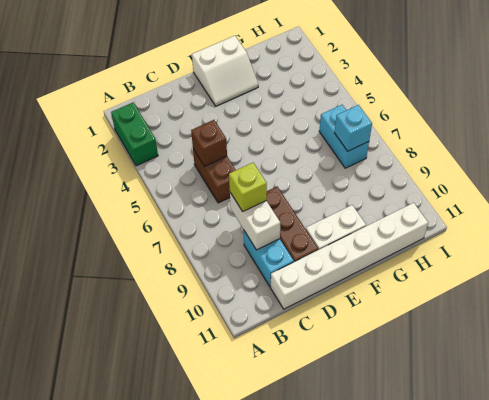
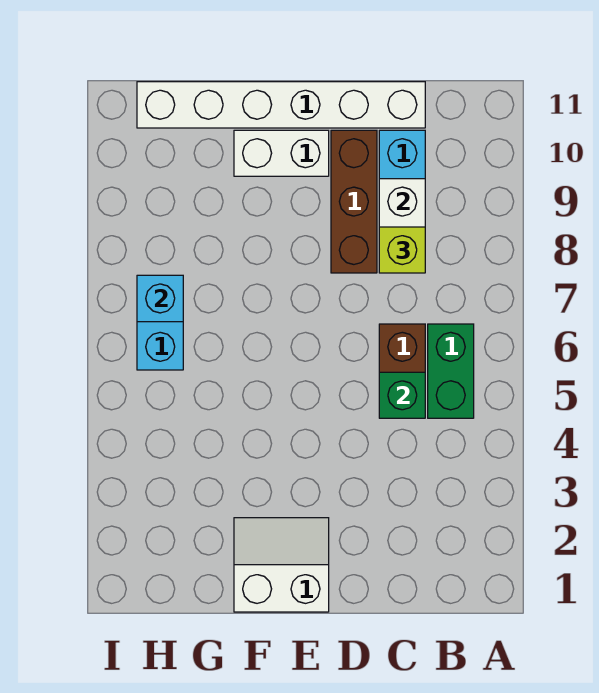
green brick A2:A3 level 1 -> green brick B5:B6 level 1
brown brick C5 level 2 -> green brick C5 level 2

